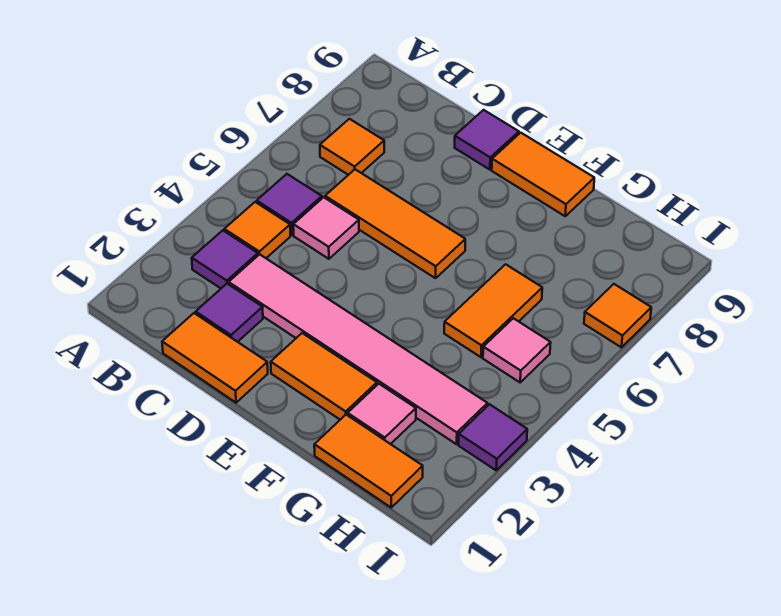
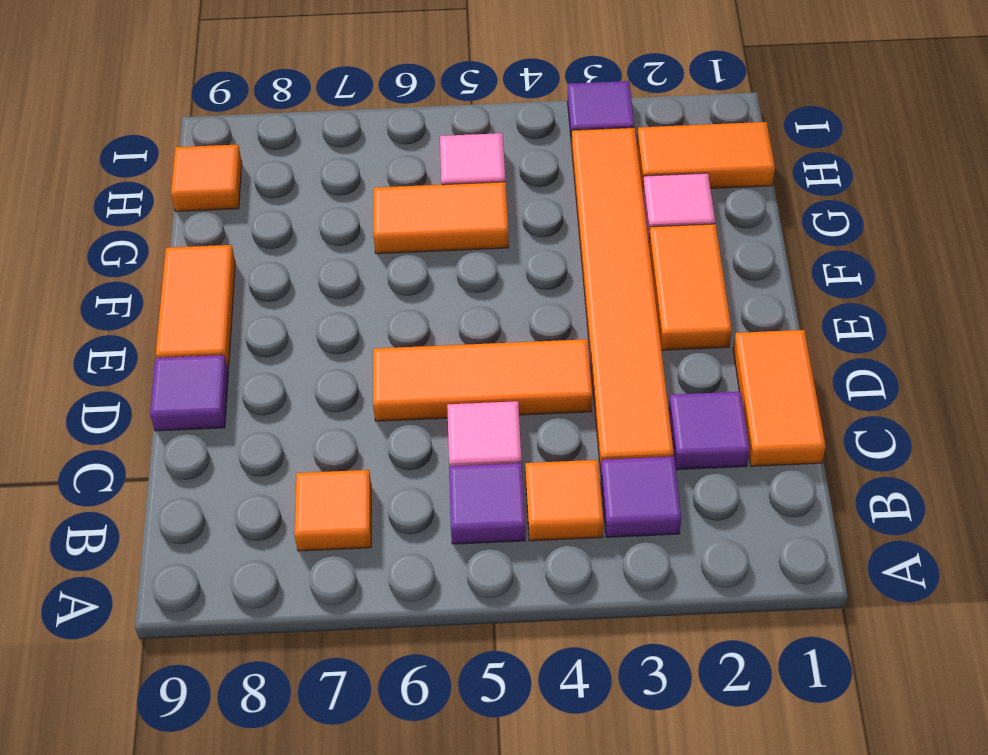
pink tile C3:H3 level 1 -> orange tile C3:H3 level 1
orange tile C6:E6 level 1 -> orange tile D4:D6 level 1
orange tile G1:H1 level 1 -> orange tile H1:H2 level 1
orange tile I7 level 1 -> orange tile H9 level 1

